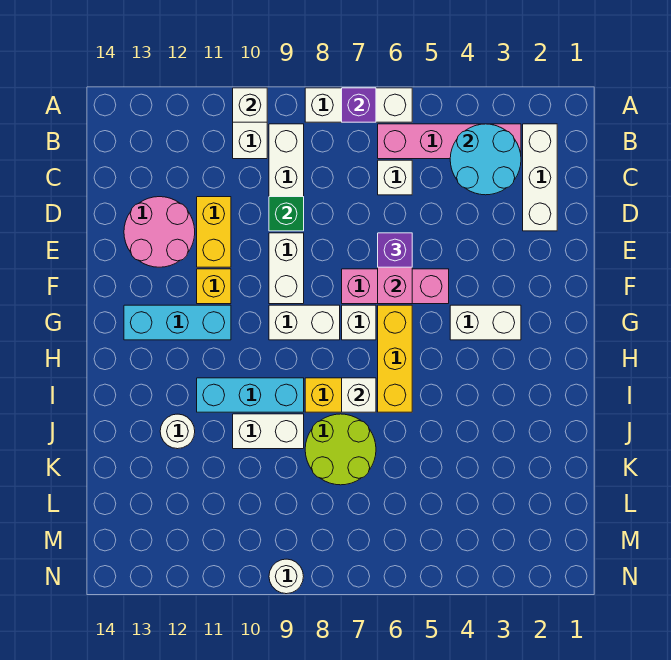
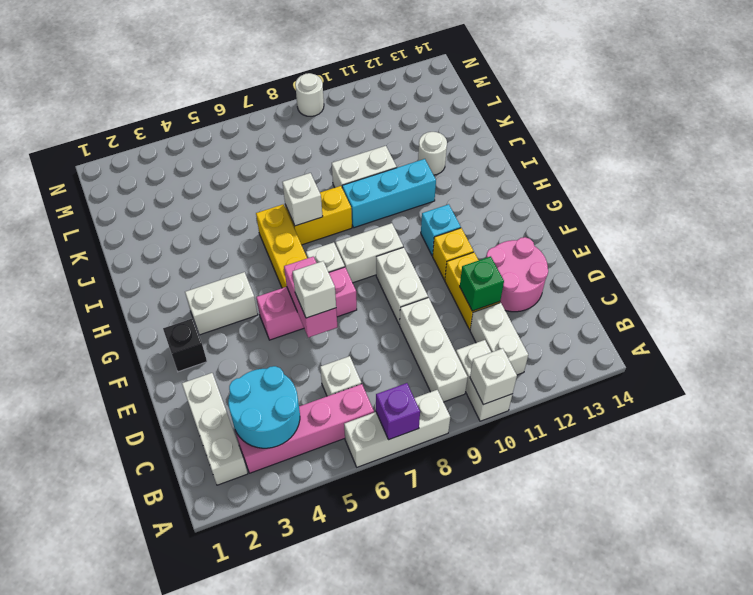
none -> white brick B11:C11 level 1
green brick D9 level 2 -> green brick D11 level 2
purple brick E6 level 3 -> white brick E6 level 3
none -> black brick F2 level 1
cyan brick G11:G13 level 1 -> cyan brick G11 level 1
lime round brick J7:K8 level 1 -> none

